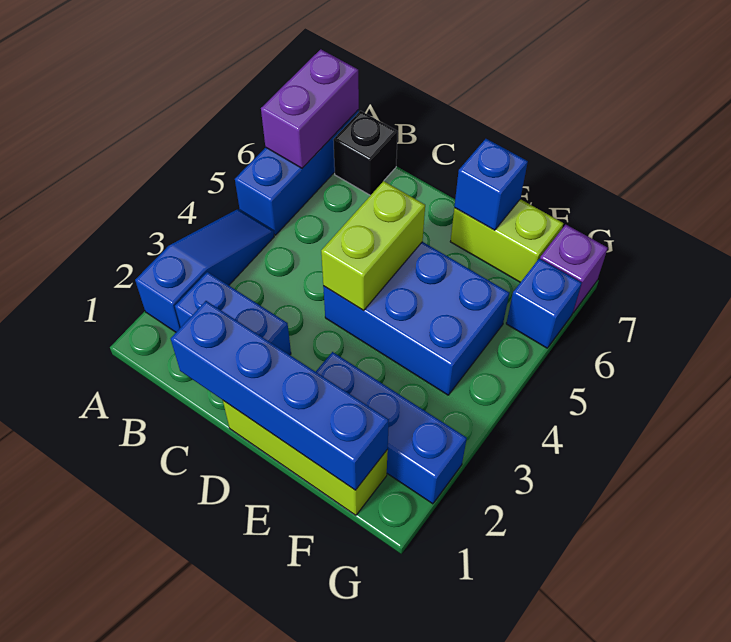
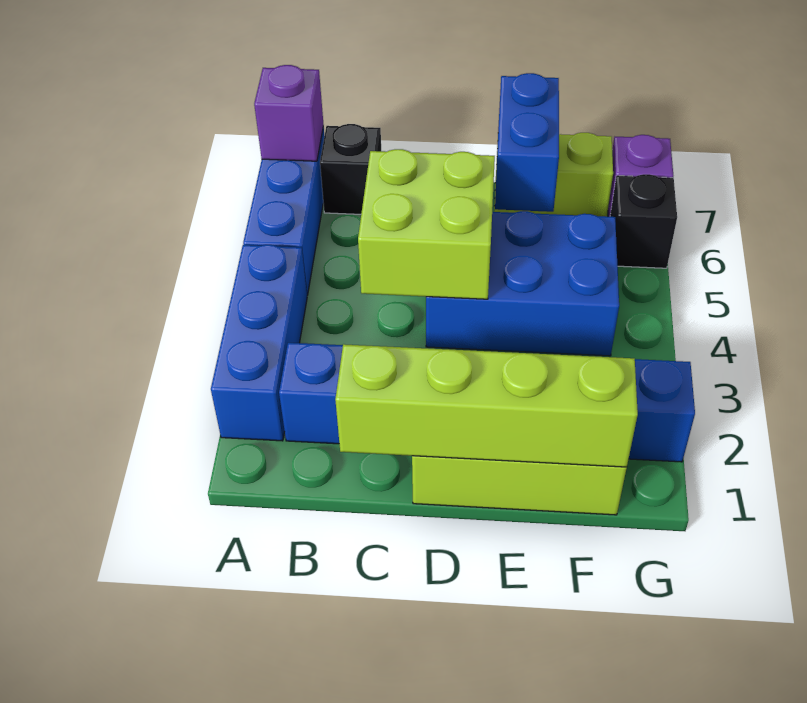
blue slope A2:A4 level 1 top 2 -> blue brick A2:A4 level 1
purple brick A6:A7 level 2 -> purple brick A7 level 2
blue brick C1:F1 level 2 -> lime brick C1:F1 level 2
lime brick D4:D5 level 2 -> lime brick C4:D5 level 2
blue brick E7 level 2 -> blue brick E6:E7 level 2
blue brick G6 level 1 -> black brick G6 level 1

